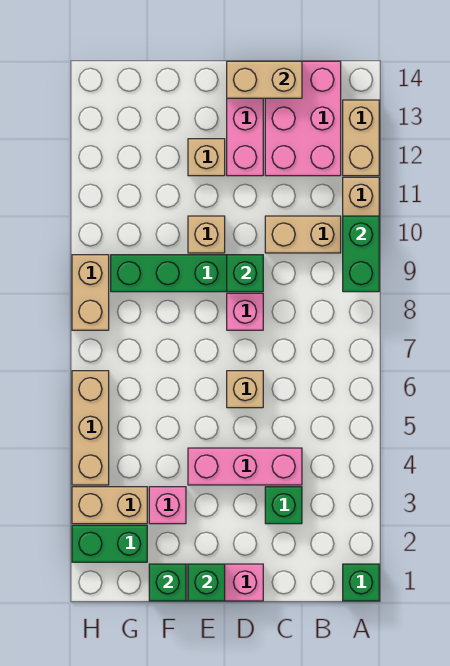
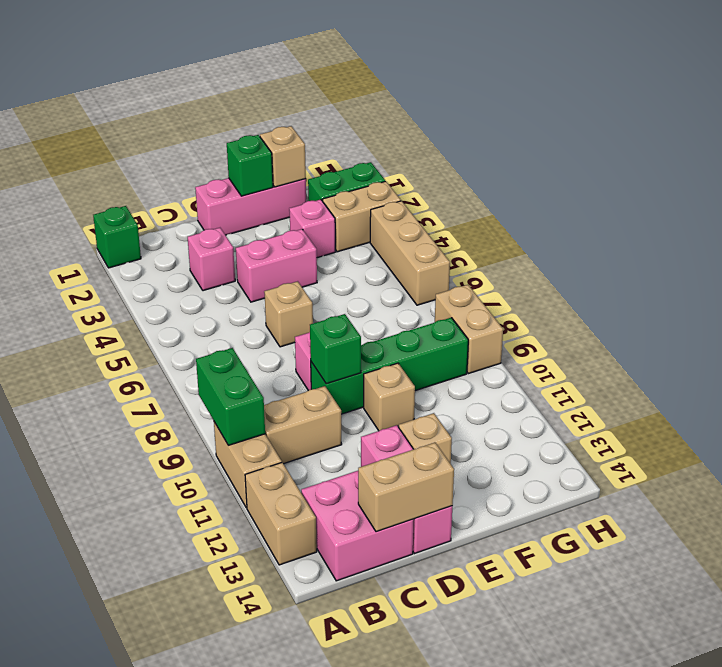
pink brick B12:C14 level 1 -> pink brick B13:C14 level 1
green brick C3 level 1 -> pink brick C3 level 1
pink brick C4:E4 level 1 -> pink brick D4:E4 level 1
green brick F1 level 2 -> tan brick F1 level 2

